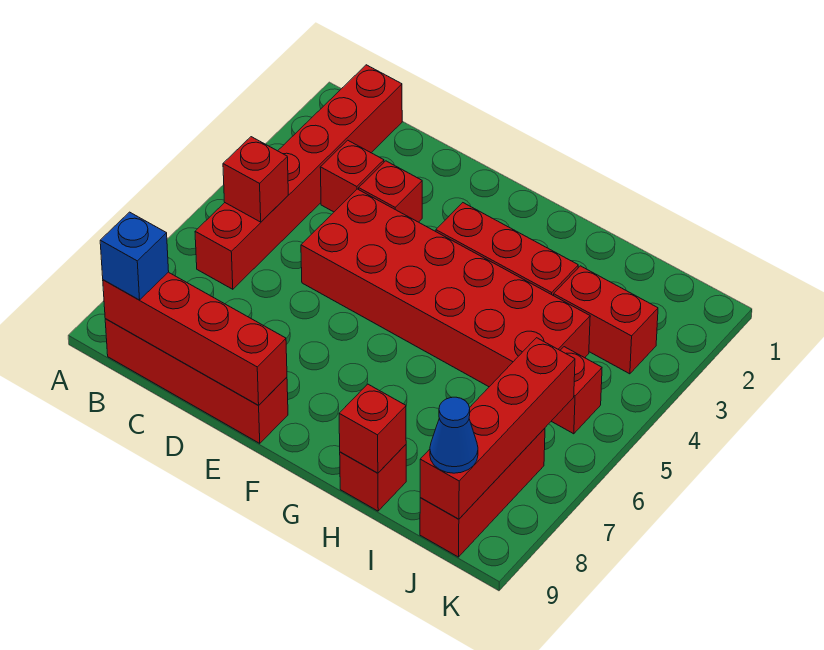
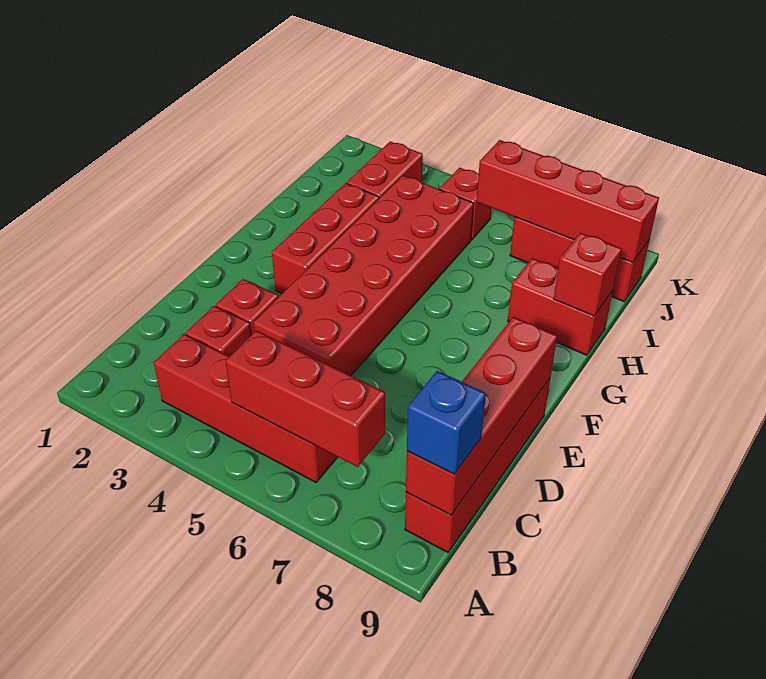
red brick B1:B6 level 1 -> red brick B3:B6 level 1
red brick B5 level 2 -> red brick B5:B7 level 2
red brick H9 level 1 -> red brick H8:H9 level 1
blue cone J9 level 3 -> none

